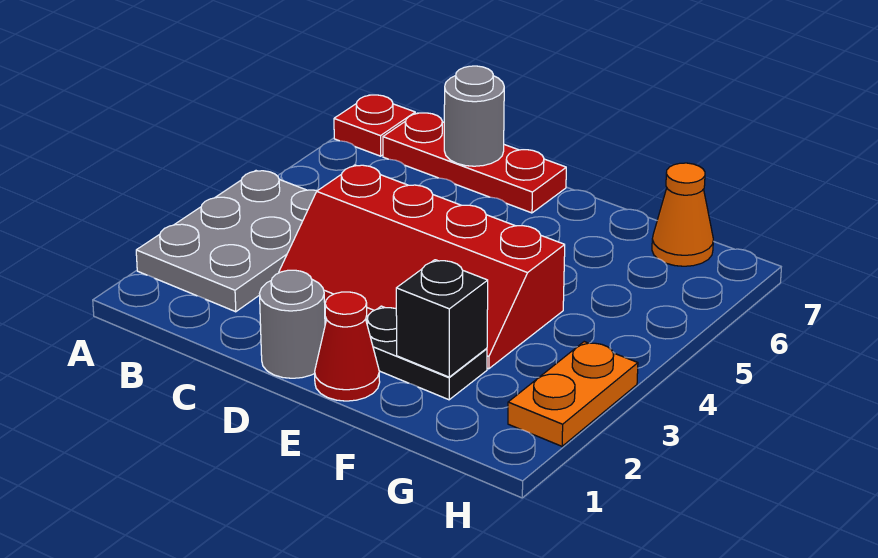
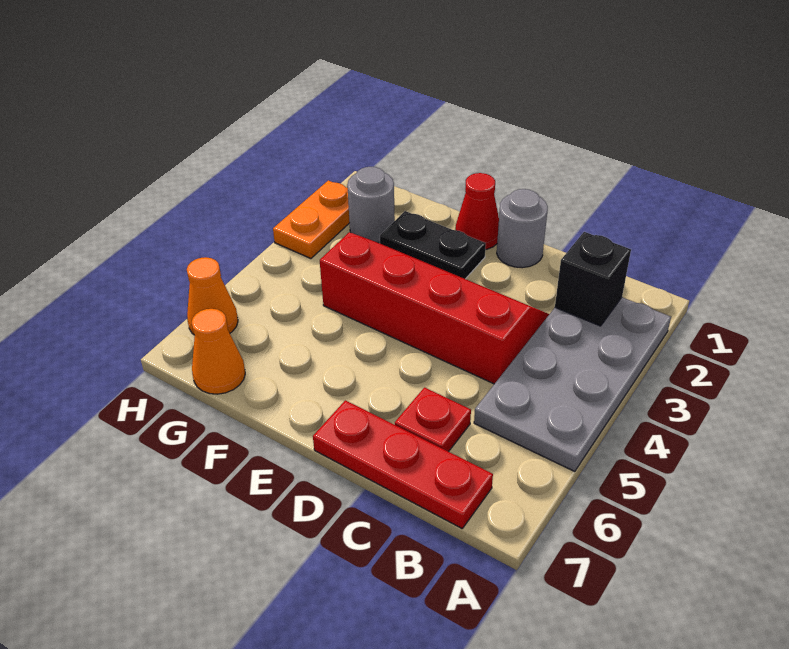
grey plate A2:B4 level 1 -> grey plate A2:B5 level 1
red plate A7 level 1 -> red plate C6 level 1
grey round brick C7 level 2 -> grey round brick G2 level 1
black brick F2 level 2 -> black brick B2 level 2
none -> orange cone H6 level 1

